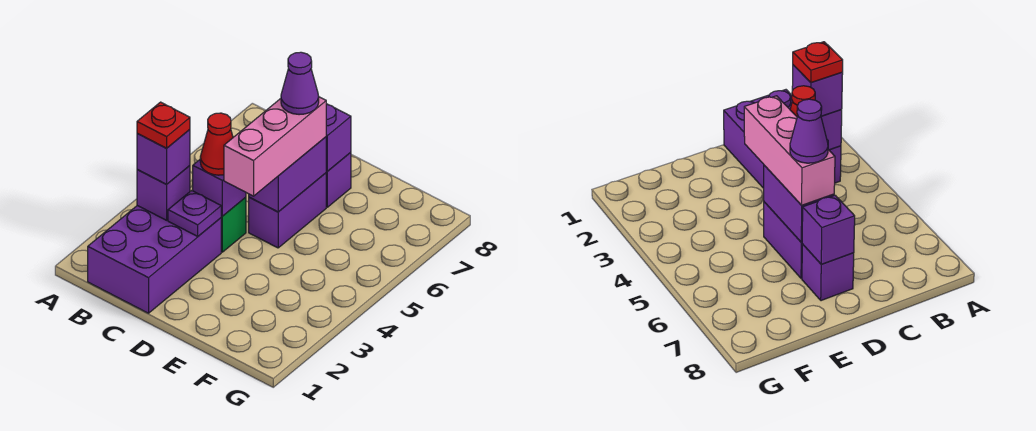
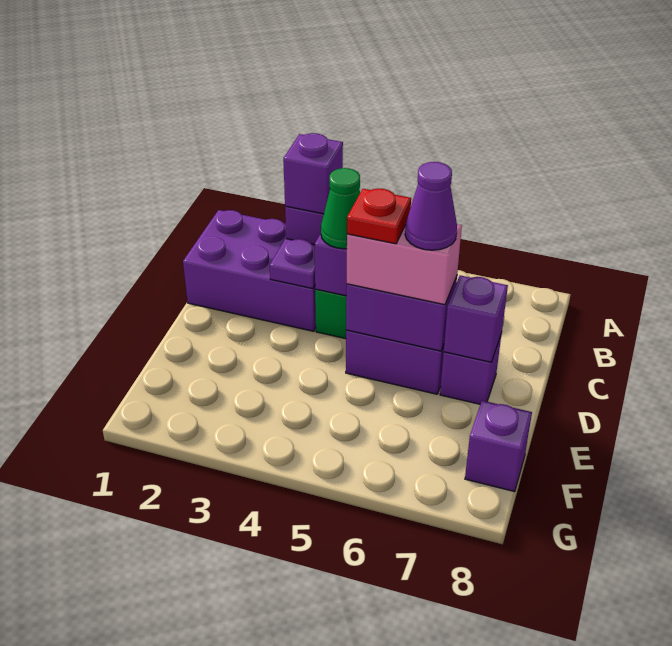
red plate B3 level 4 -> red plate D5 level 4
red cone C4 level 3 -> green cone C4 level 3
pink brick D4:D6 level 3 -> pink brick D5:D6 level 3
none -> purple brick F8 level 1

